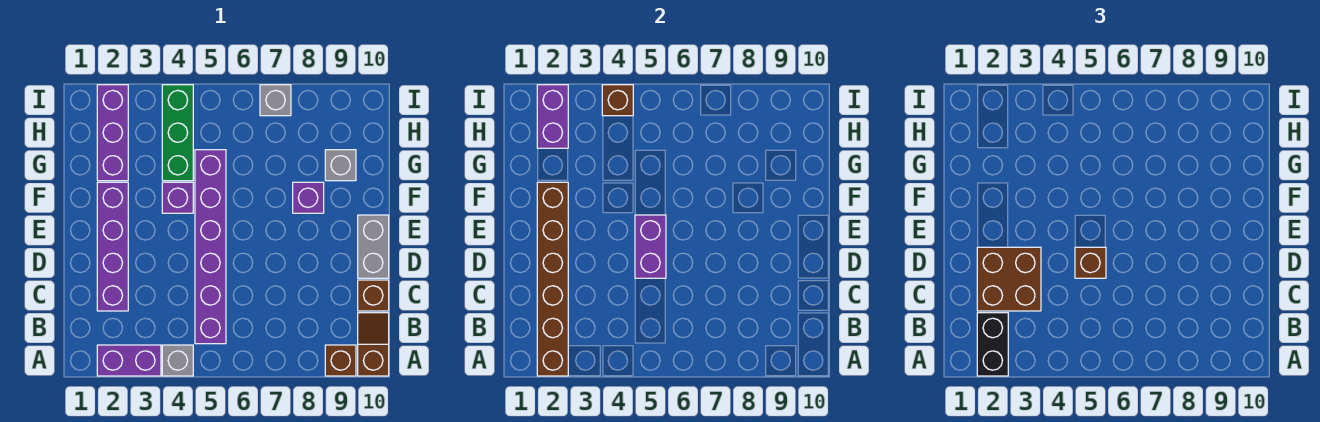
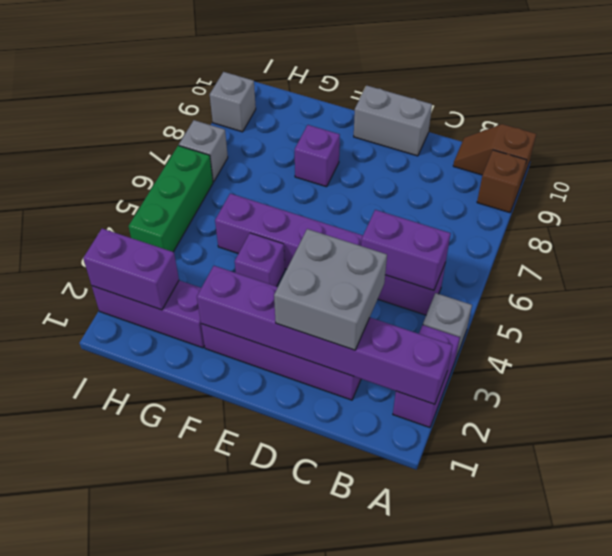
brown brick A2:F2 level 2 -> purple brick A2:F2 level 2
black brick A2:B2 level 3 -> none
brown brick C2:D3 level 3 -> grey brick C2:D3 level 3
brown brick C10 level 1 -> none
purple brick D5:E5 level 2 -> purple brick B5:C5 level 2
brown brick D5 level 3 -> none
green brick G4:I4 level 1 -> green brick I4:I6 level 1
grey brick G9 level 1 -> grey brick I9 level 1
brown brick I4 level 2 -> none

